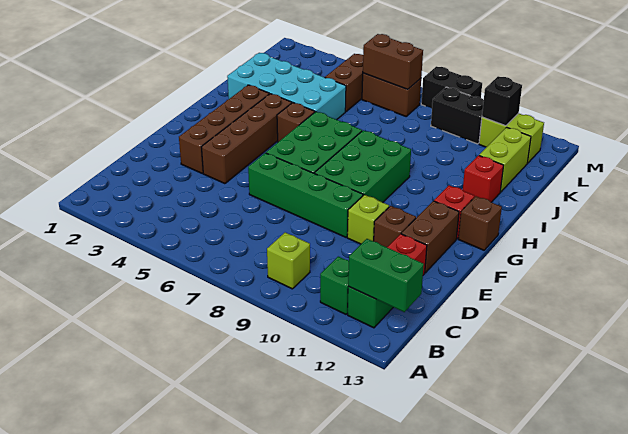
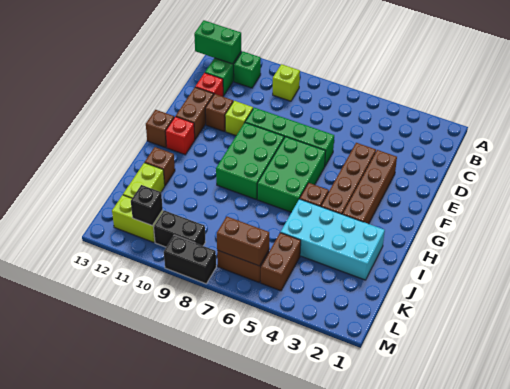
red brick I12 level 1 -> brown brick I12 level 1

